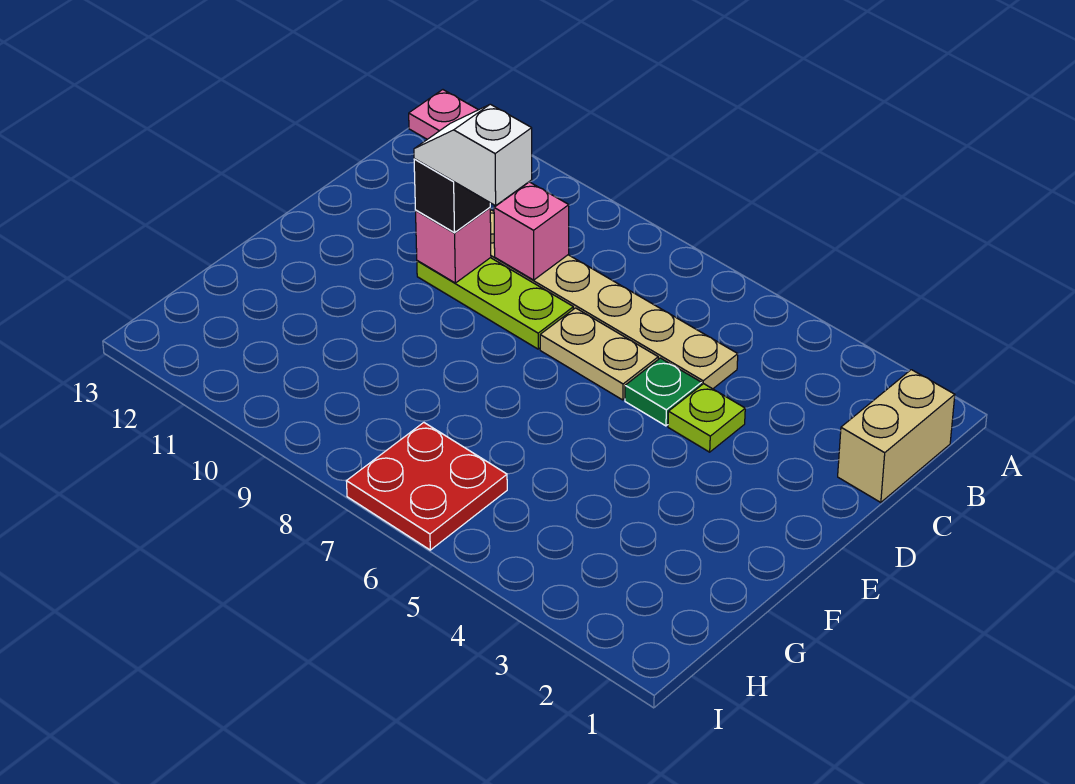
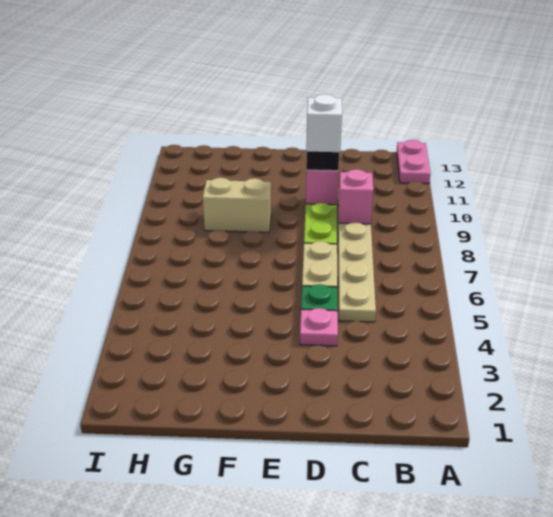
tan brick B1:C1 level 1 -> tan brick F9:G9 level 1
lime plate D4 level 1 -> pink plate D4 level 1
red plate H6:I7 level 1 -> none

